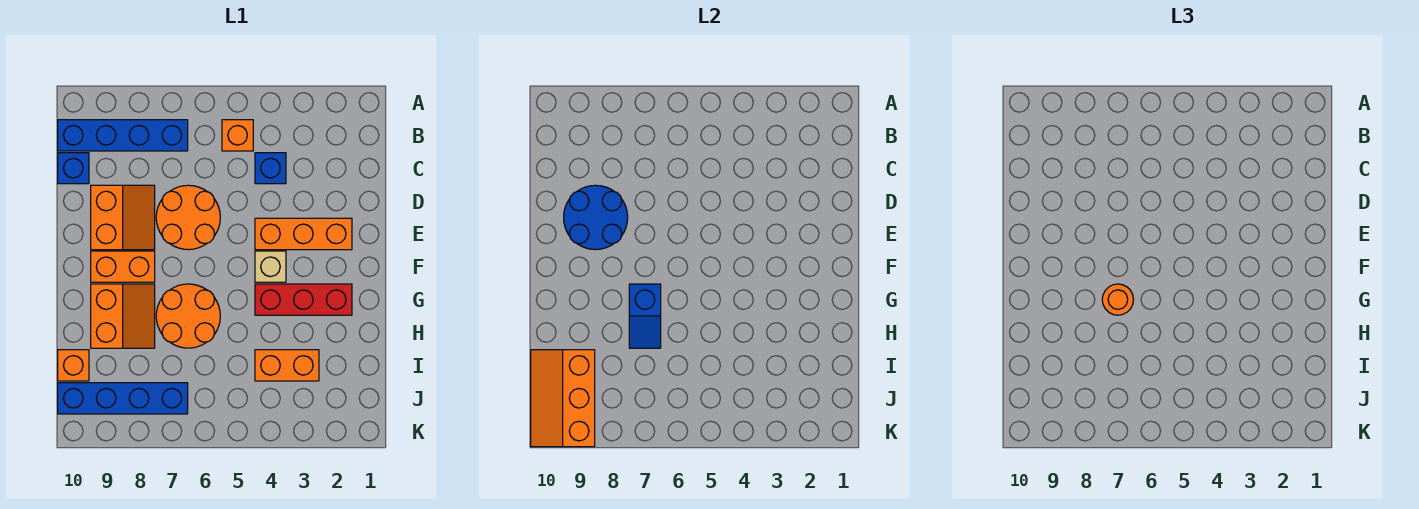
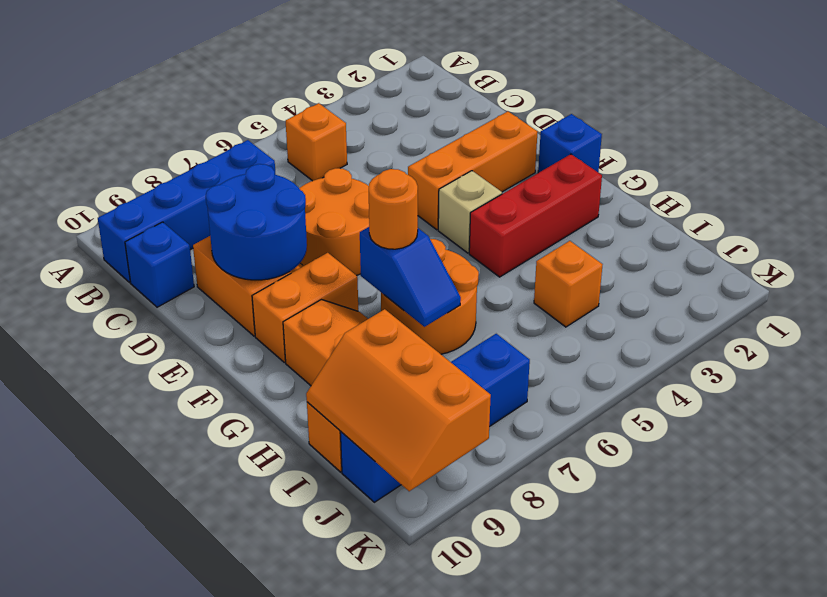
blue brick C4 level 1 -> blue brick F1 level 1
orange brick I3:I4 level 1 -> orange brick I4 level 1

